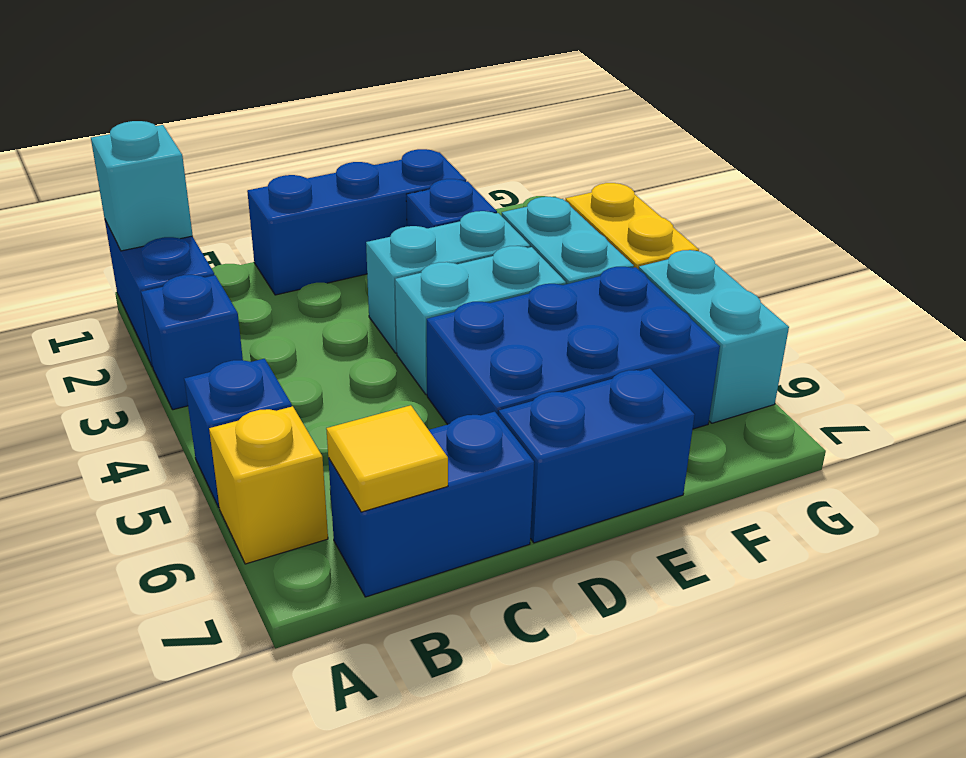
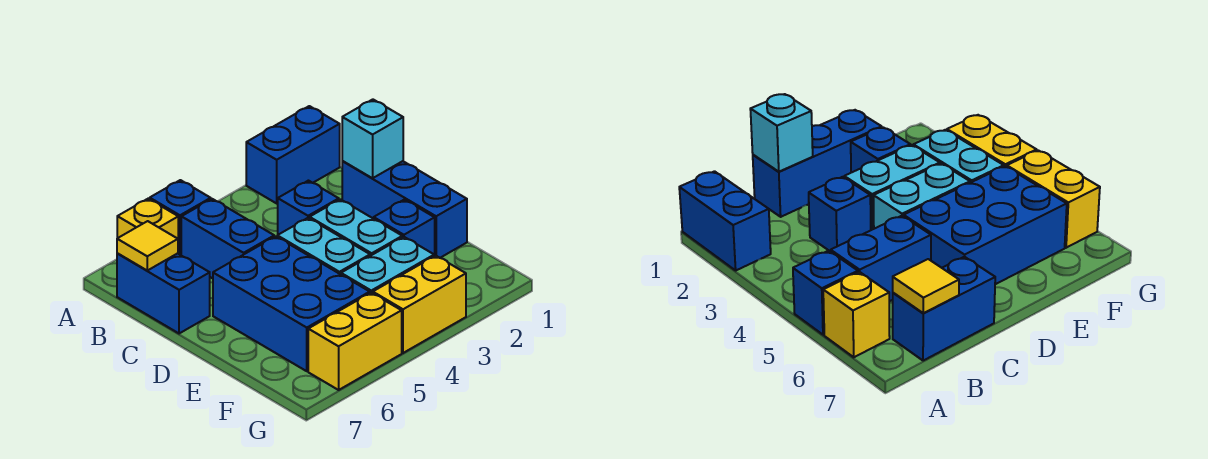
cyan brick A1 level 2 -> cyan brick C1 level 2
blue brick A3 level 1 -> blue brick C3 level 1
blue brick D7:E7 level 1 -> blue brick B5:C5 level 1
cyan brick G5:G6 level 1 -> yellow brick G5:G6 level 1

